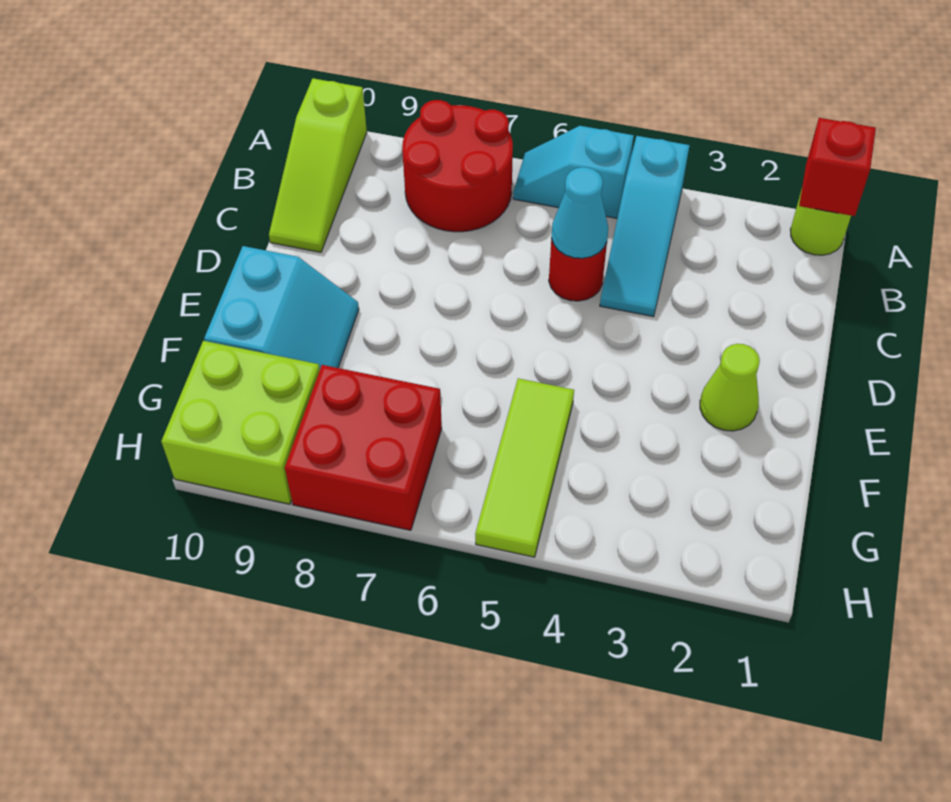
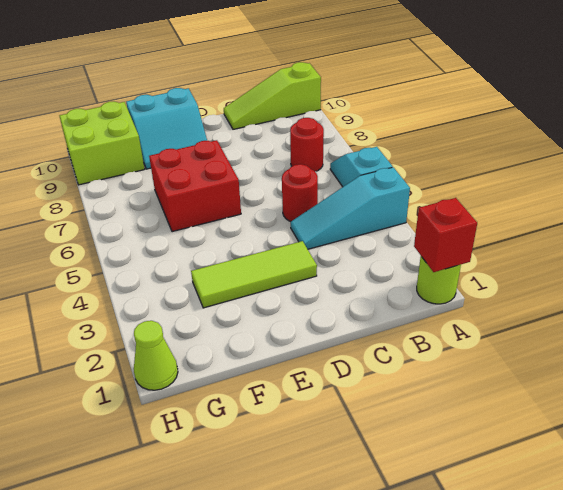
red round brick A7:B8 level 1 -> red round brick B7 level 1
cyan cone C5 level 2 -> none
lime cone E2 level 1 -> lime cone H1 level 1
lime tile F5:H5 level 1 -> lime tile D3:F3 level 1
red brick G7:H8 level 1 -> red brick E6:F7 level 1

